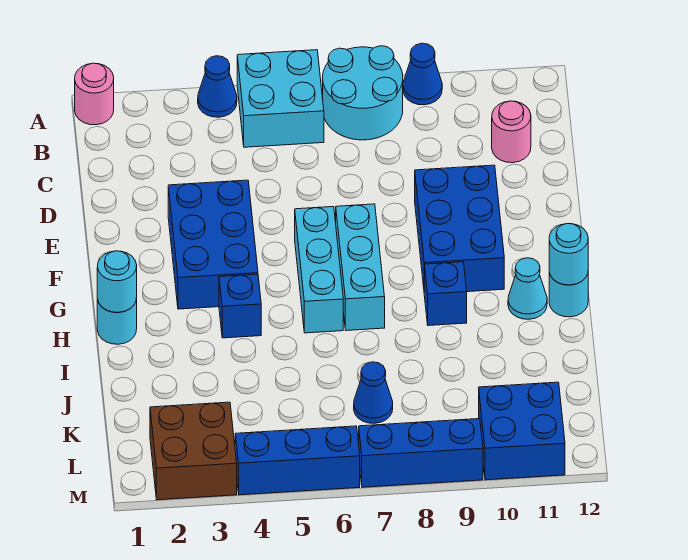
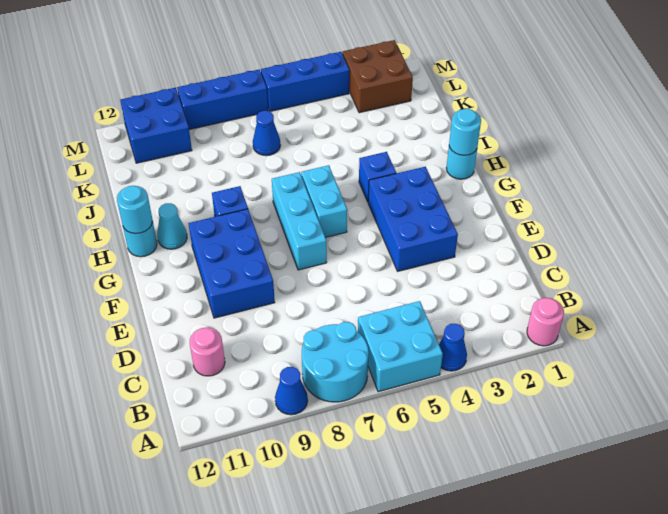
cyan brick F6:H6 level 1 -> cyan brick G6:H6 level 1

